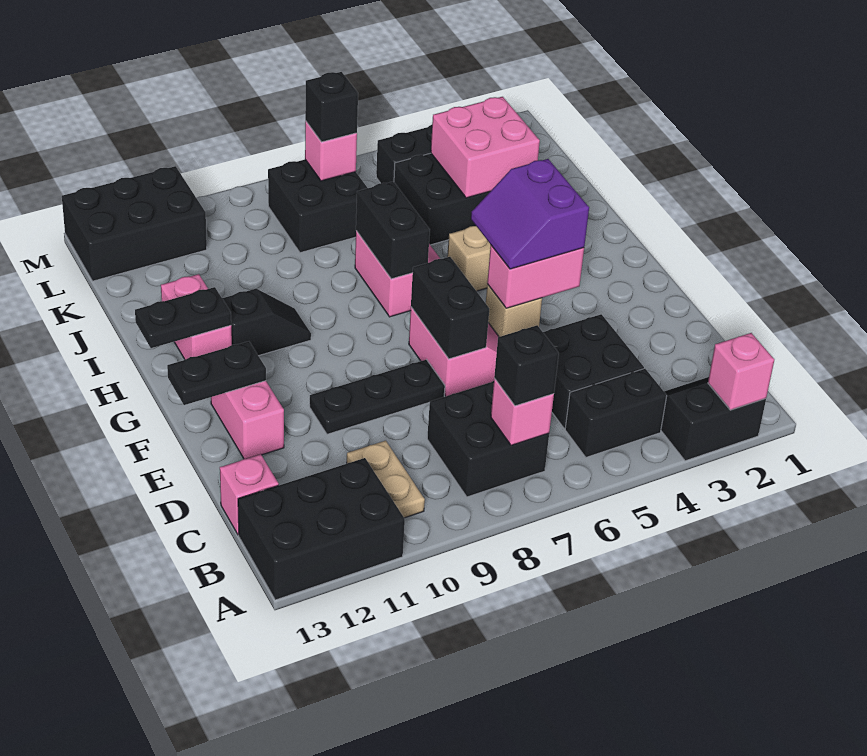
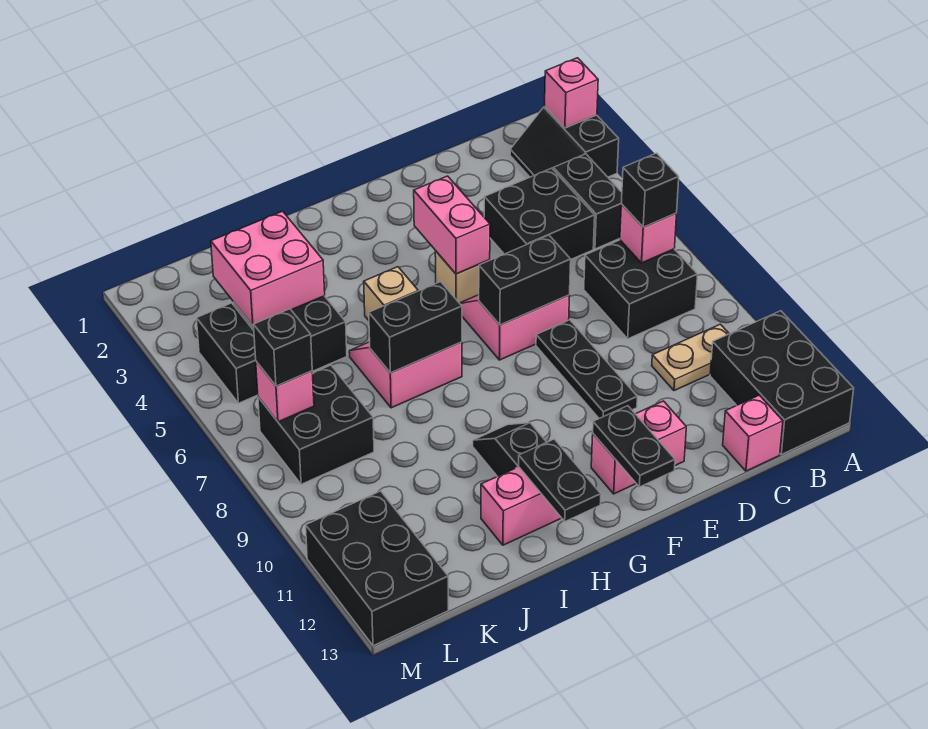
purple slope F4:G5 level 3 top 4 -> none

